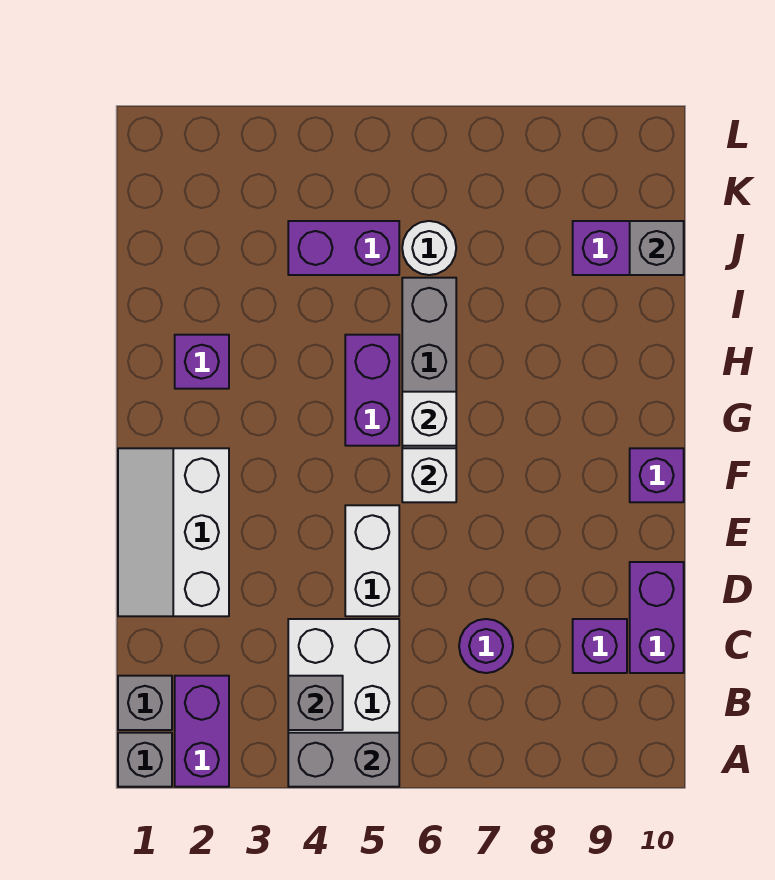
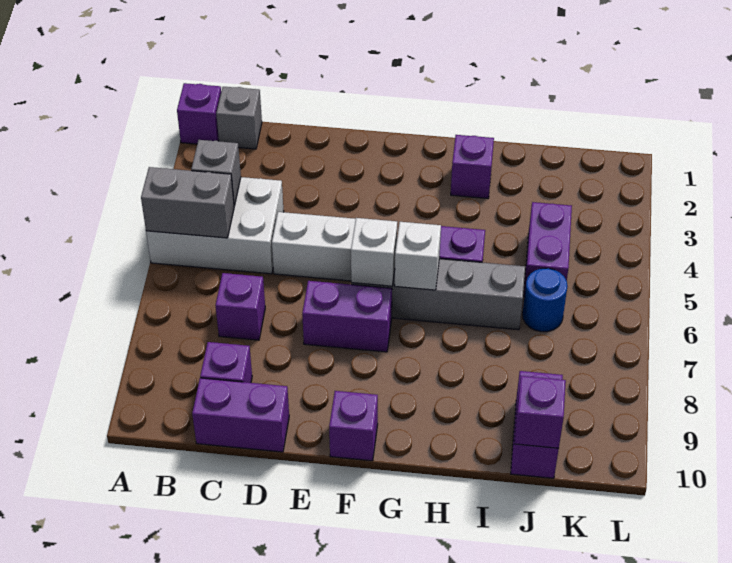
grey brick A1 level 1 -> purple brick A1 level 1
purple brick A2:B2 level 1 -> purple brick E7:F7 level 1
grey brick A4:A5 level 2 -> grey brick A5:B5 level 2
purple round brick C7 level 1 -> purple brick C7 level 1
white slope D1:F2 level 1 top 2 -> none
white round brick J6 level 1 -> blue round brick J6 level 1
grey brick J10 level 2 -> purple brick J10 level 2

